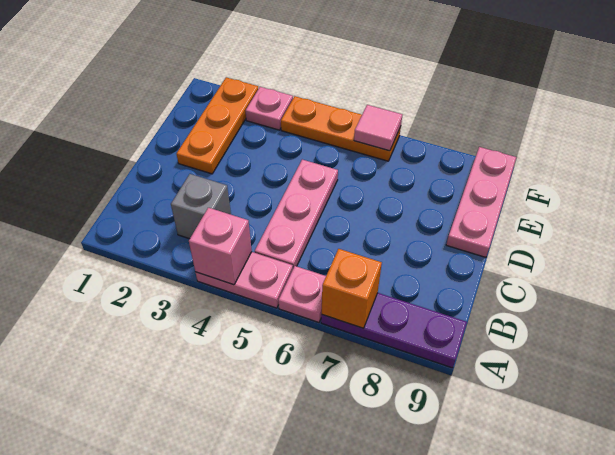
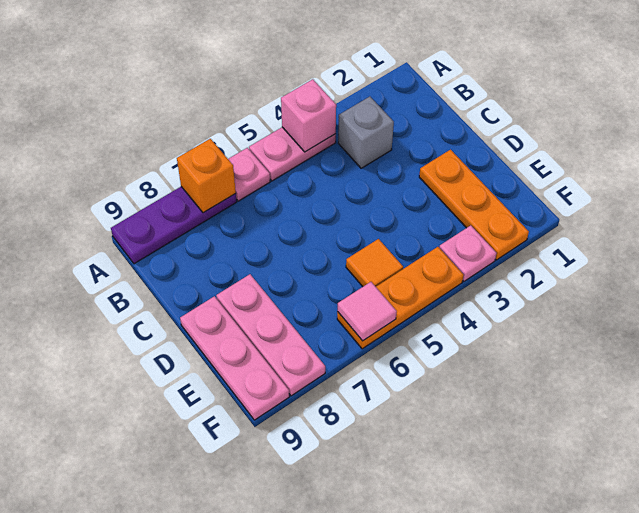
pink plate B5:D5 level 1 -> pink plate D8:F8 level 1
none -> orange tile E5 level 1

